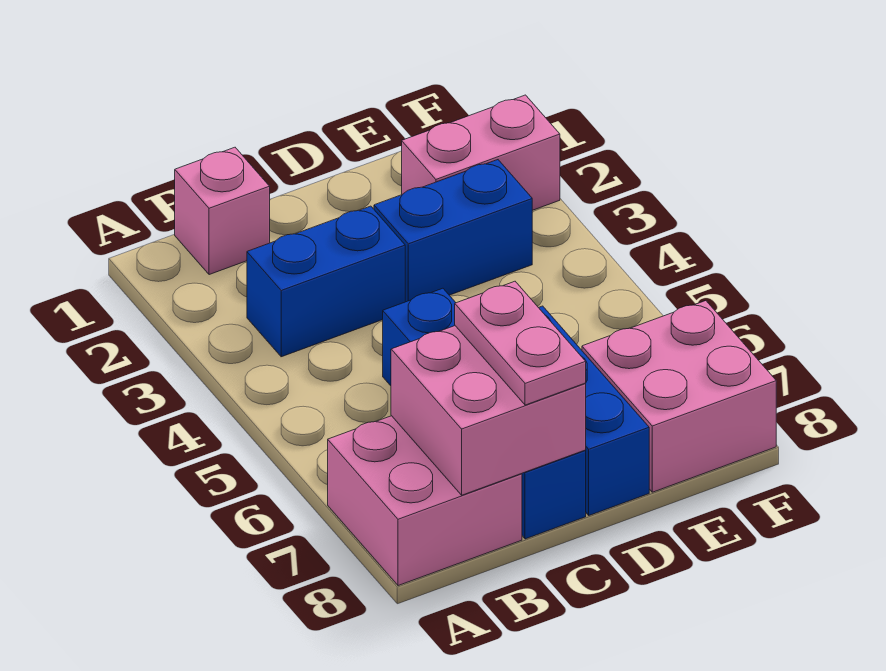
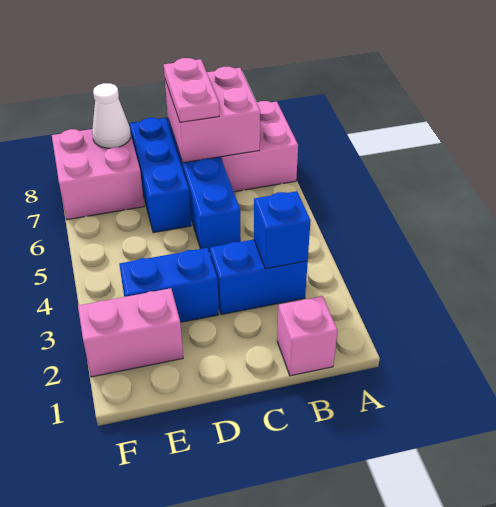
none -> blue brick B3 level 2
none -> white cone E8 level 2

